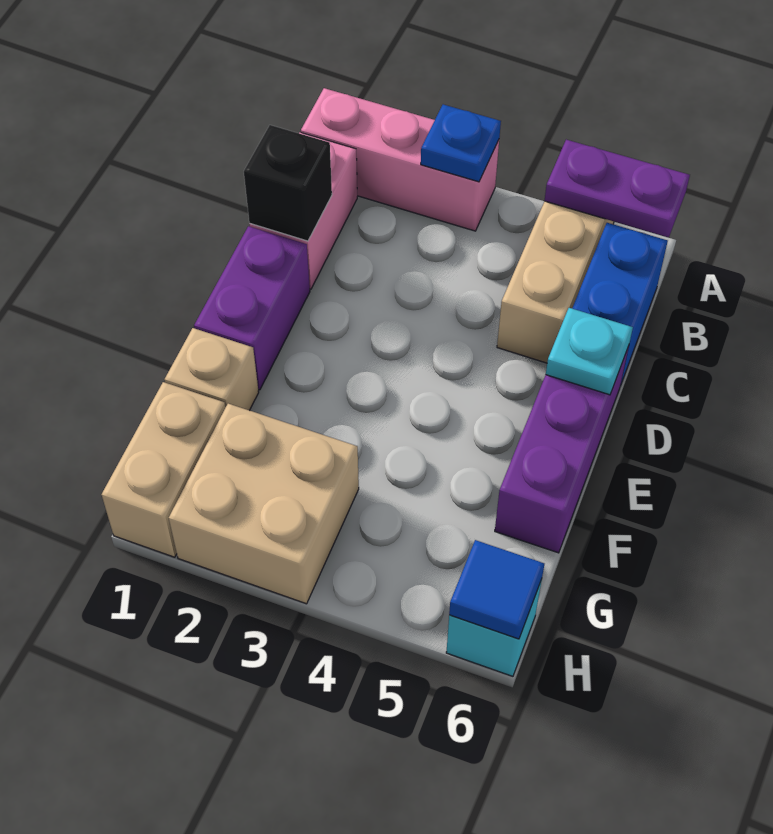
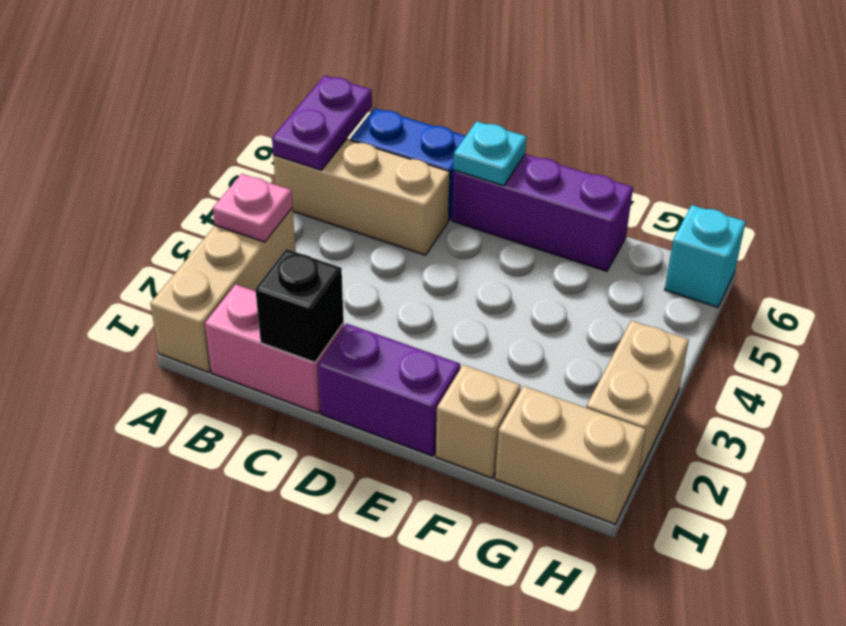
pink brick A1:A3 level 1 -> tan brick A1:A3 level 1
blue plate A3 level 2 -> pink plate A3 level 2
tan brick G2:H3 level 1 -> tan brick H2:H3 level 1
blue tile H6 level 2 -> none

